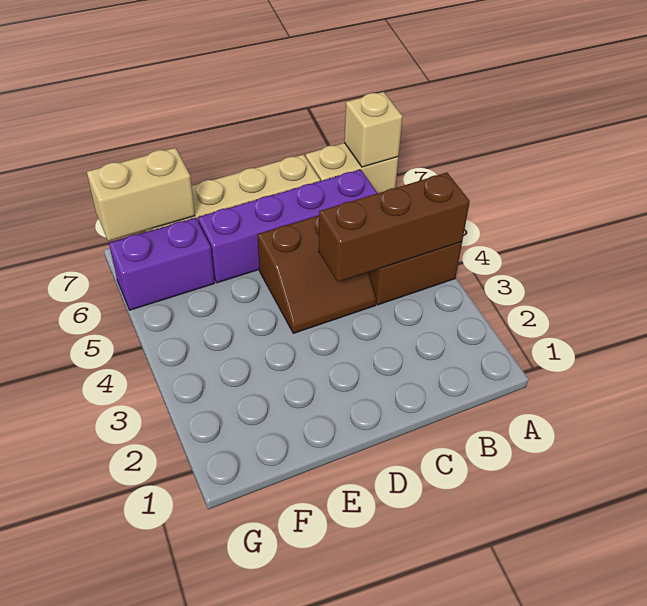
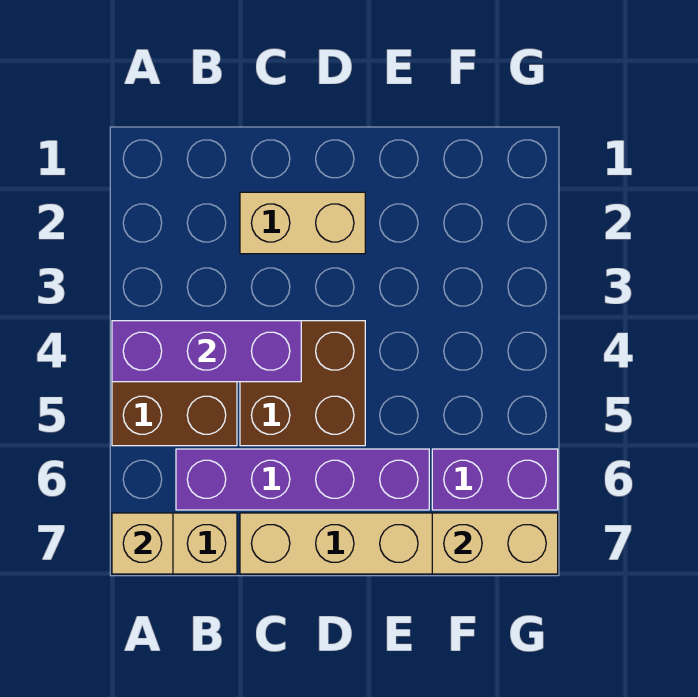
brown brick A4:C4 level 2 -> purple brick A4:C4 level 2
none -> tan brick C2:D2 level 1
brown slope C4:D5 level 1 top 5 -> brown brick C4:D5 level 1

